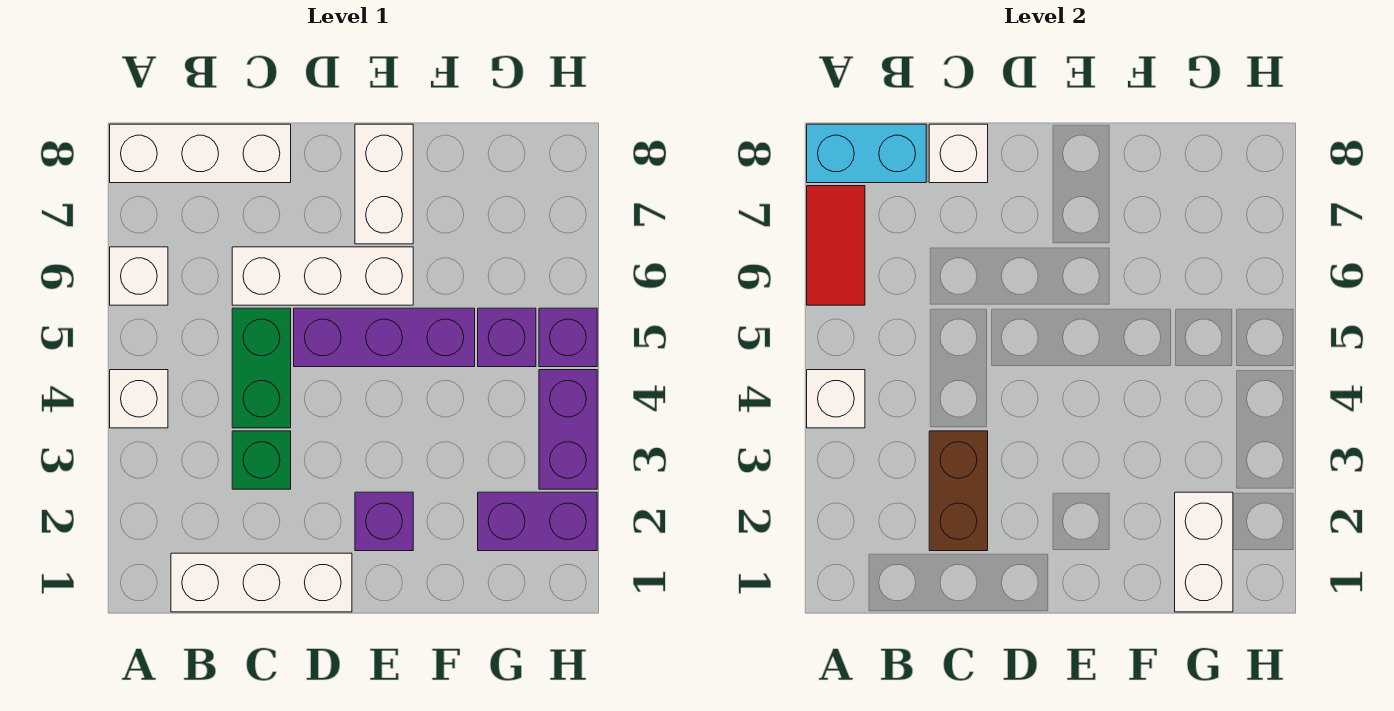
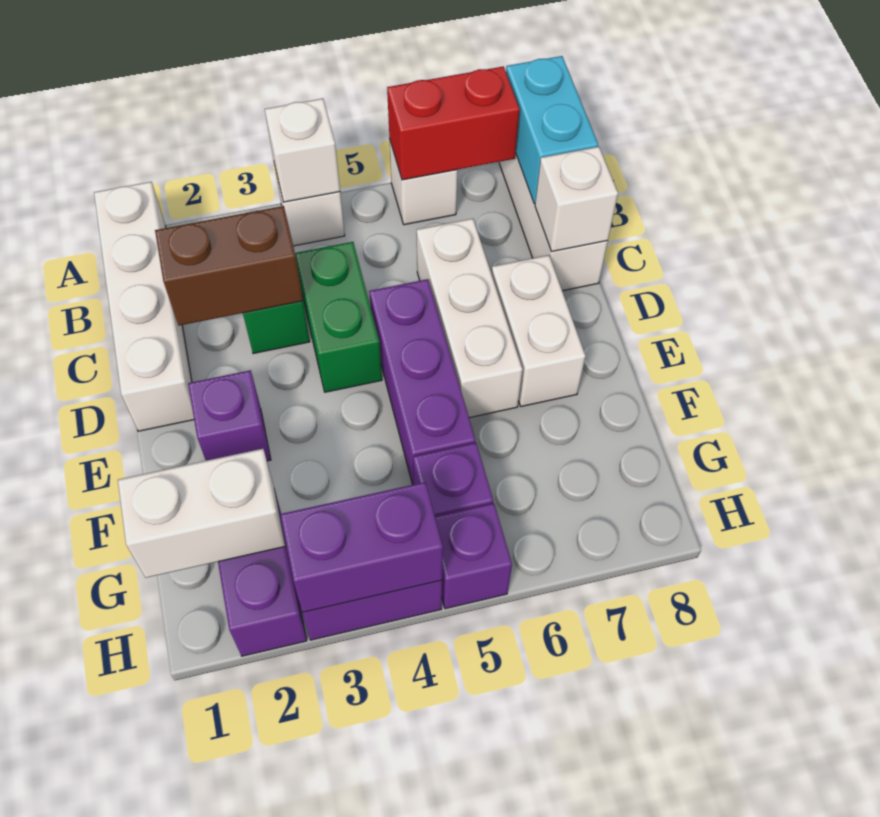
red tile A6:A7 level 2 -> red brick A6:A7 level 2
white brick B1:D1 level 1 -> white brick A1:D1 level 1
green brick C4:C5 level 1 -> green brick C4:D4 level 1
white brick E7:E8 level 1 -> white brick D7:E7 level 1
none -> purple brick H3:H4 level 2

